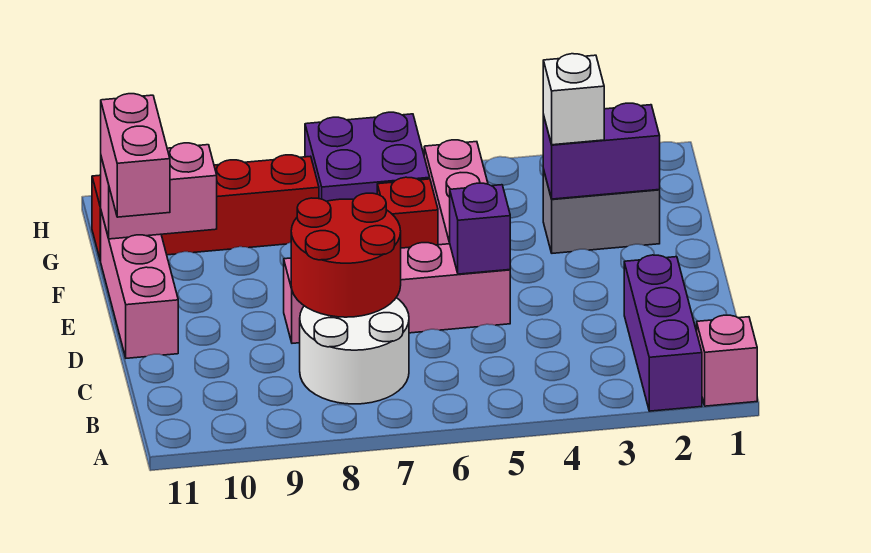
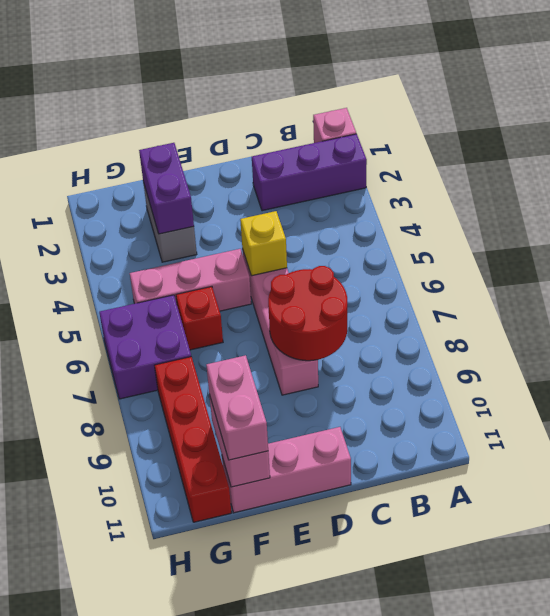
white round brick B7:C8 level 1 -> none
purple brick D5 level 2 -> yellow brick D5 level 2
pink brick E11:F11 level 3 -> pink brick F10:F11 level 3
white brick F3 level 3 -> none

